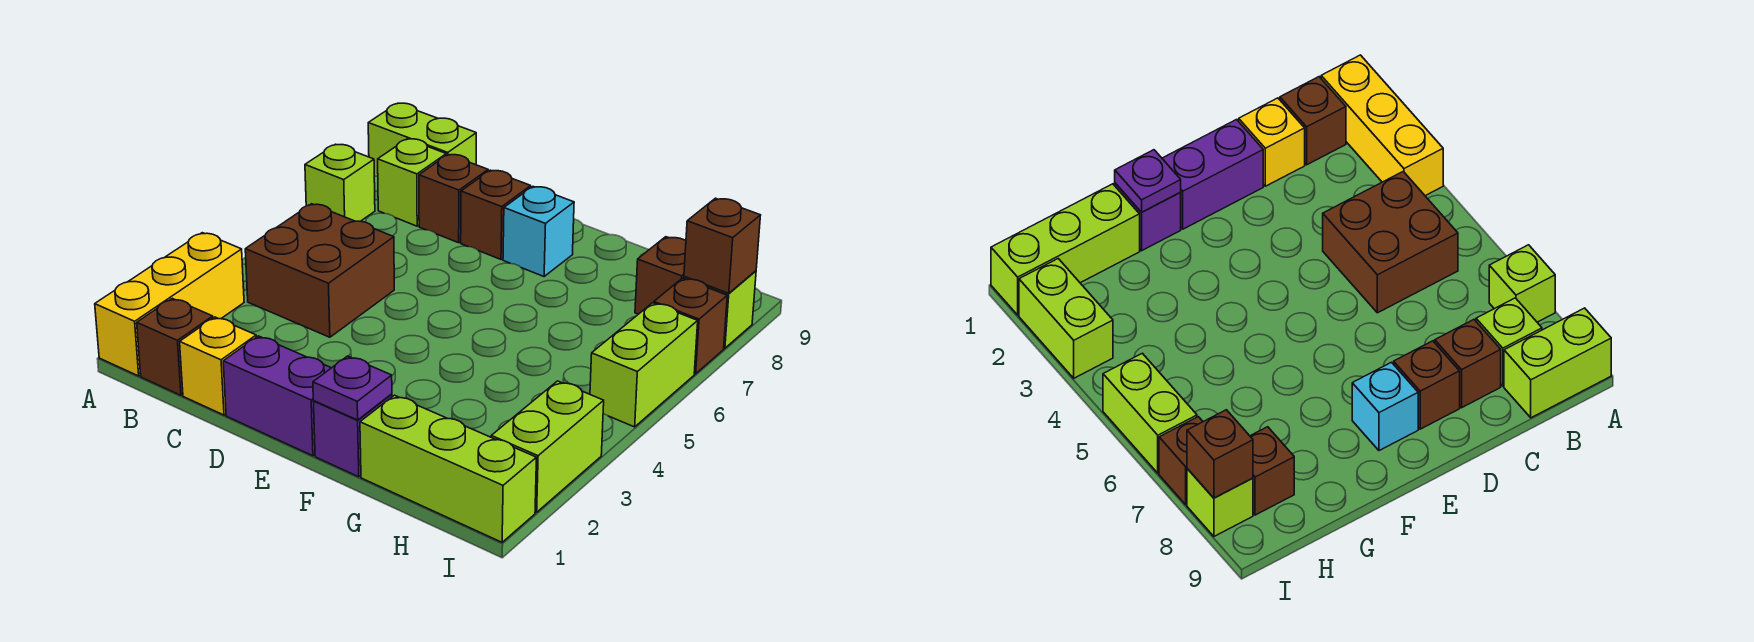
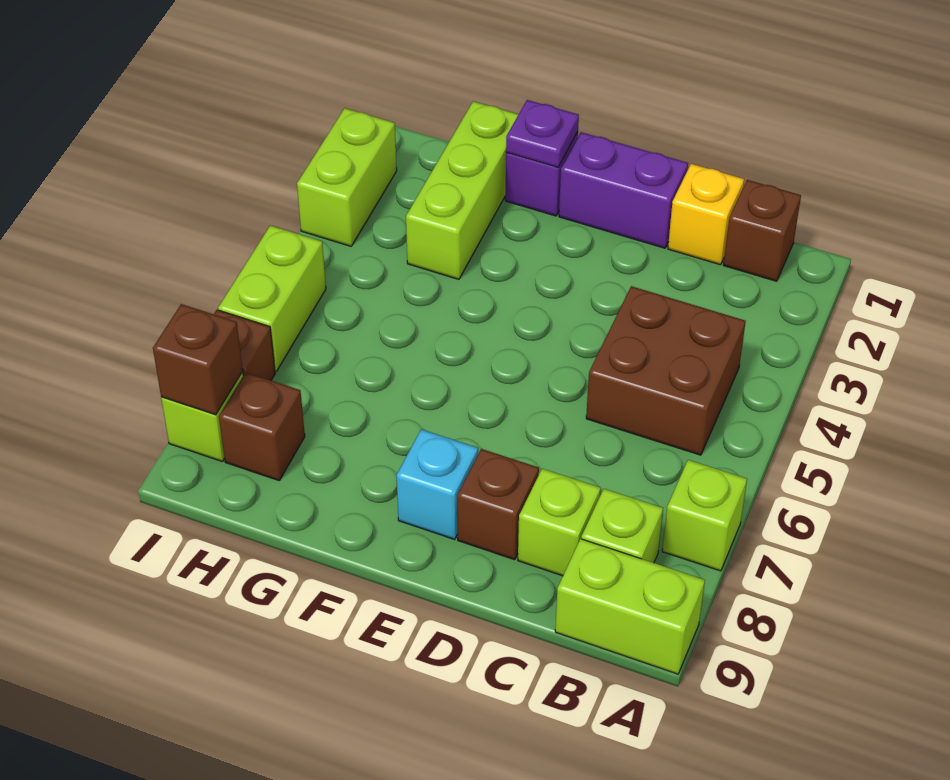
yellow brick A1:A3 level 1 -> none
brown brick C8 level 1 -> lime brick C8 level 1
lime brick G1:I1 level 1 -> lime brick G1:G3 level 1

